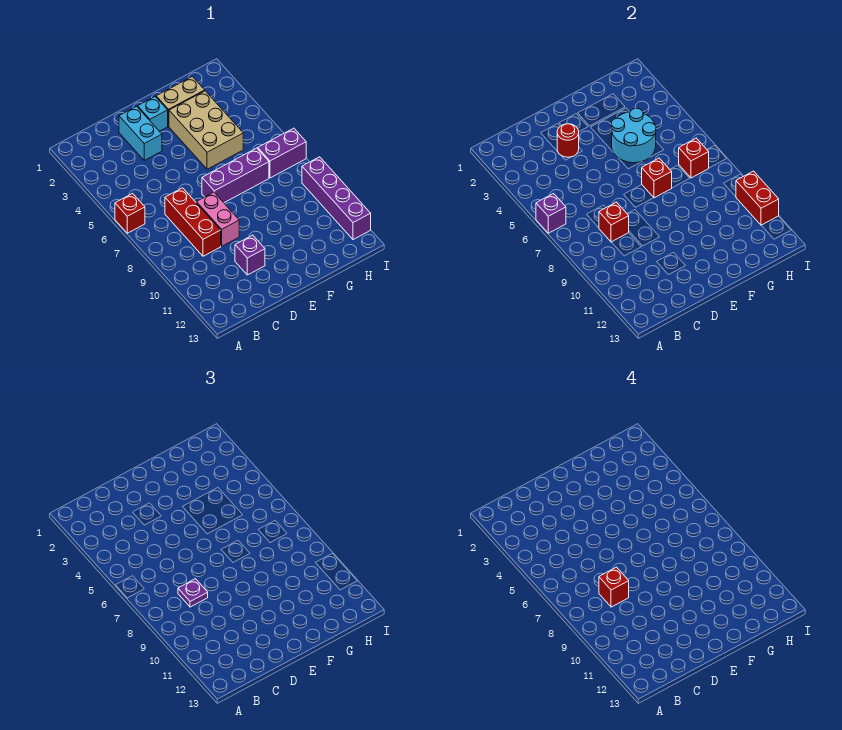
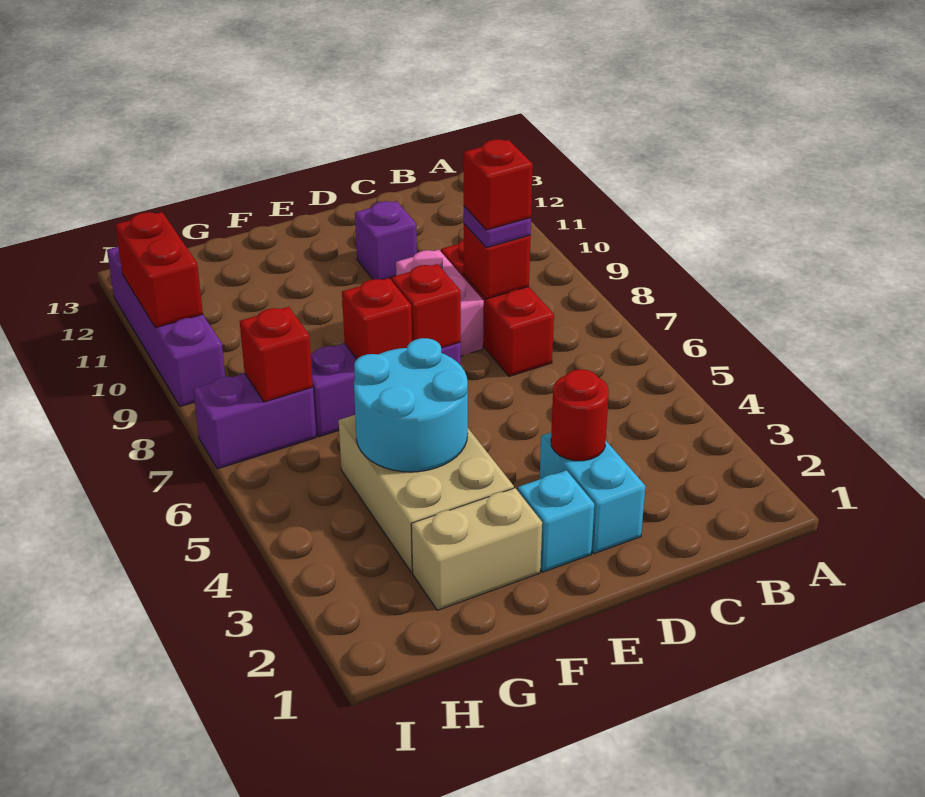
red brick A6 level 1 -> red brick E7 level 2
purple brick A6 level 2 -> none

